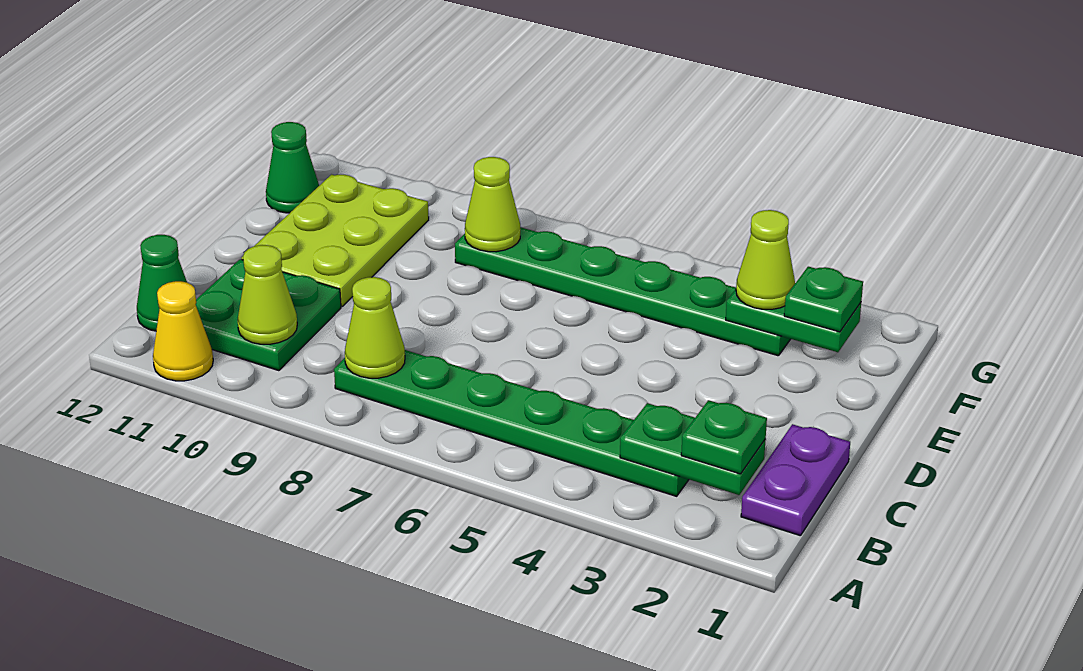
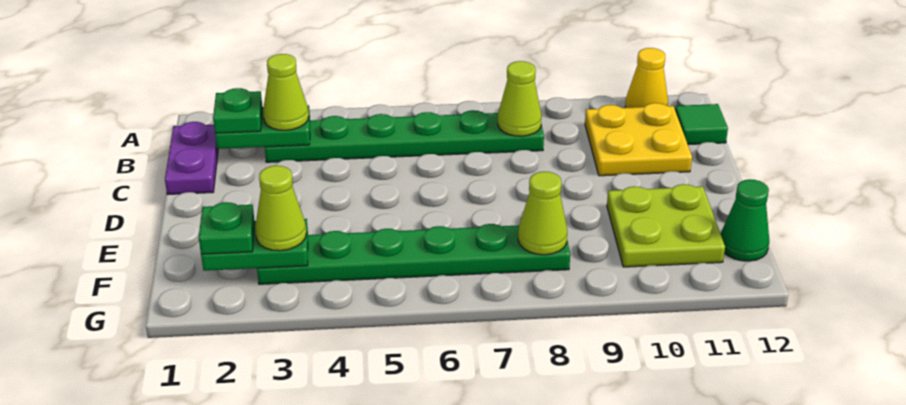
green plate B10:C11 level 1 -> yellow plate B10:C11 level 1
lime cone B10 level 2 -> lime cone B3 level 3
green cone B12 level 1 -> green tile B12 level 1
lime plate D10:F11 level 1 -> lime plate E10:F11 level 1

